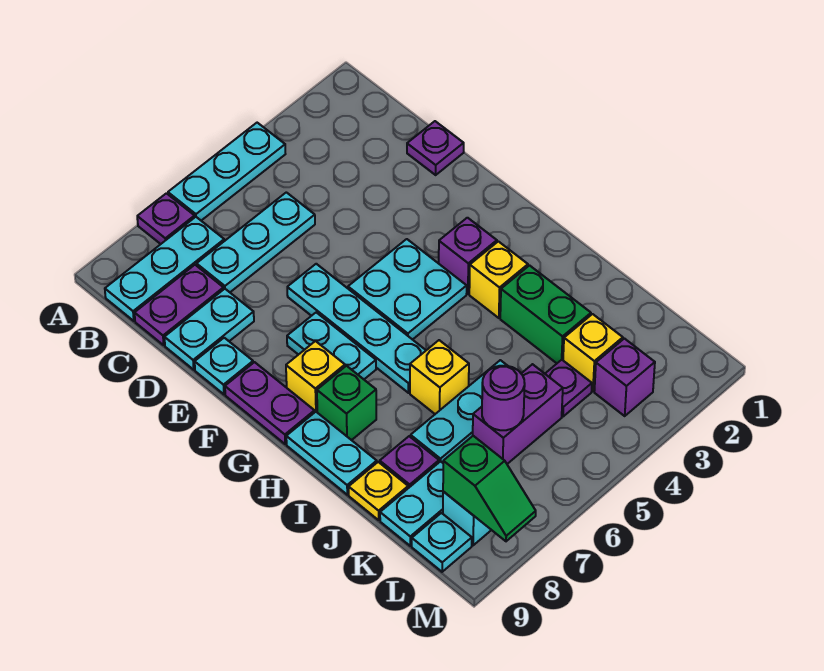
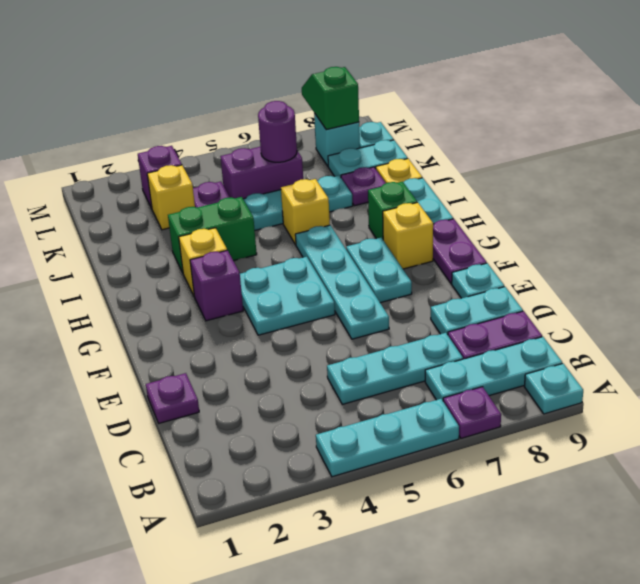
none -> cyan plate A9 level 1
green brick I3:J3 level 1 -> green brick I3:I4 level 1

